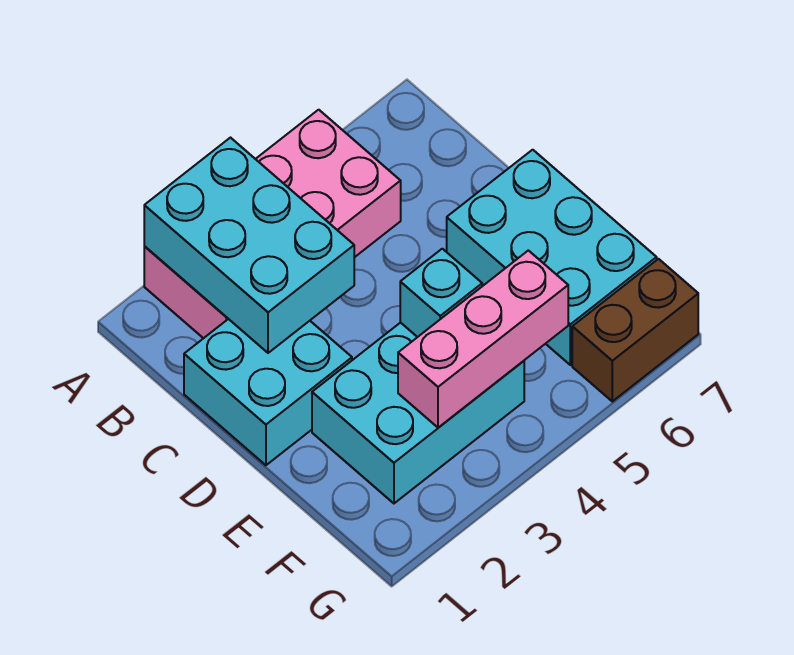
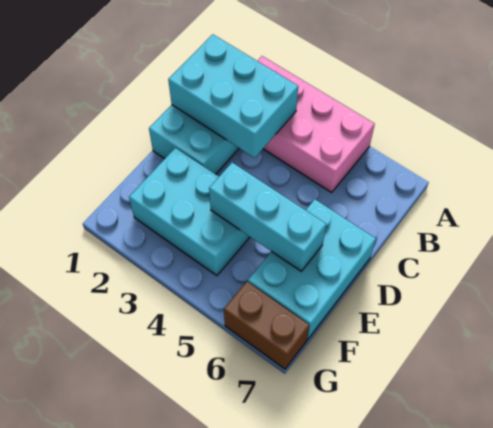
cyan brick A2:C3 level 2 -> cyan brick B1:C3 level 2
cyan brick E4 level 2 -> cyan brick E4:E6 level 2
pink brick F3:F5 level 2 -> none

